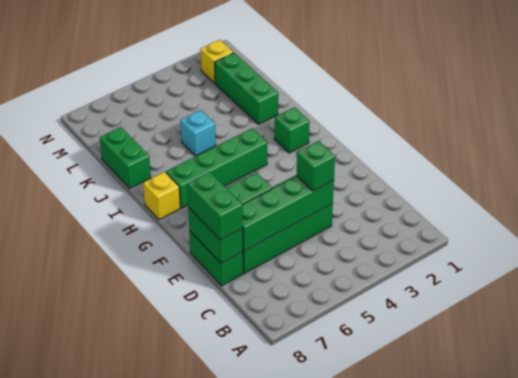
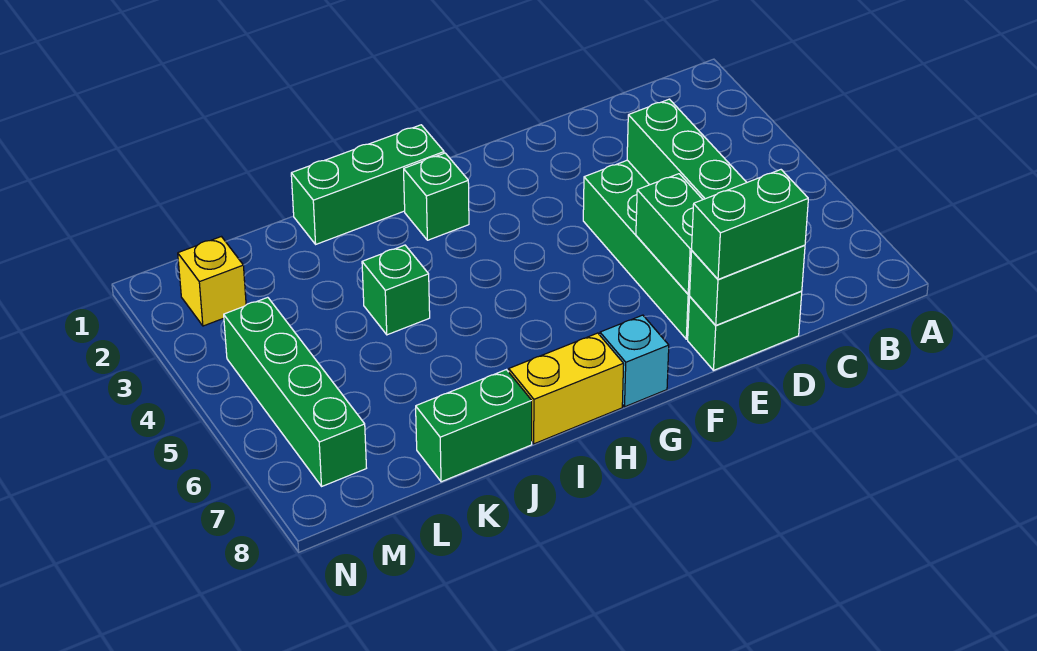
green brick D4 level 3 -> green brick J4 level 1
green brick H4:H7 level 1 -> green brick M4:M7 level 1
yellow brick H8 level 1 -> yellow brick H8:I8 level 1
green brick J2:L2 level 1 -> green brick H1:J1 level 1
cyan brick J5 level 1 -> cyan brick G8 level 1

